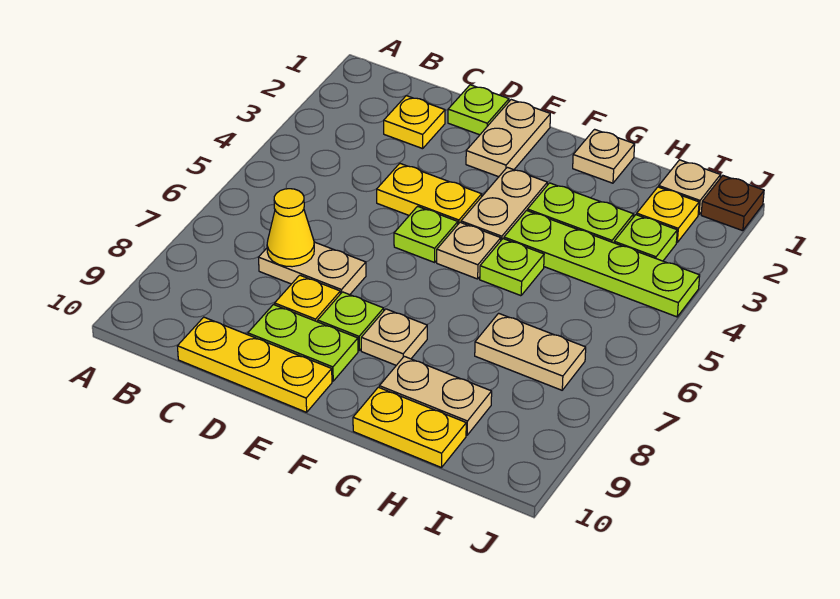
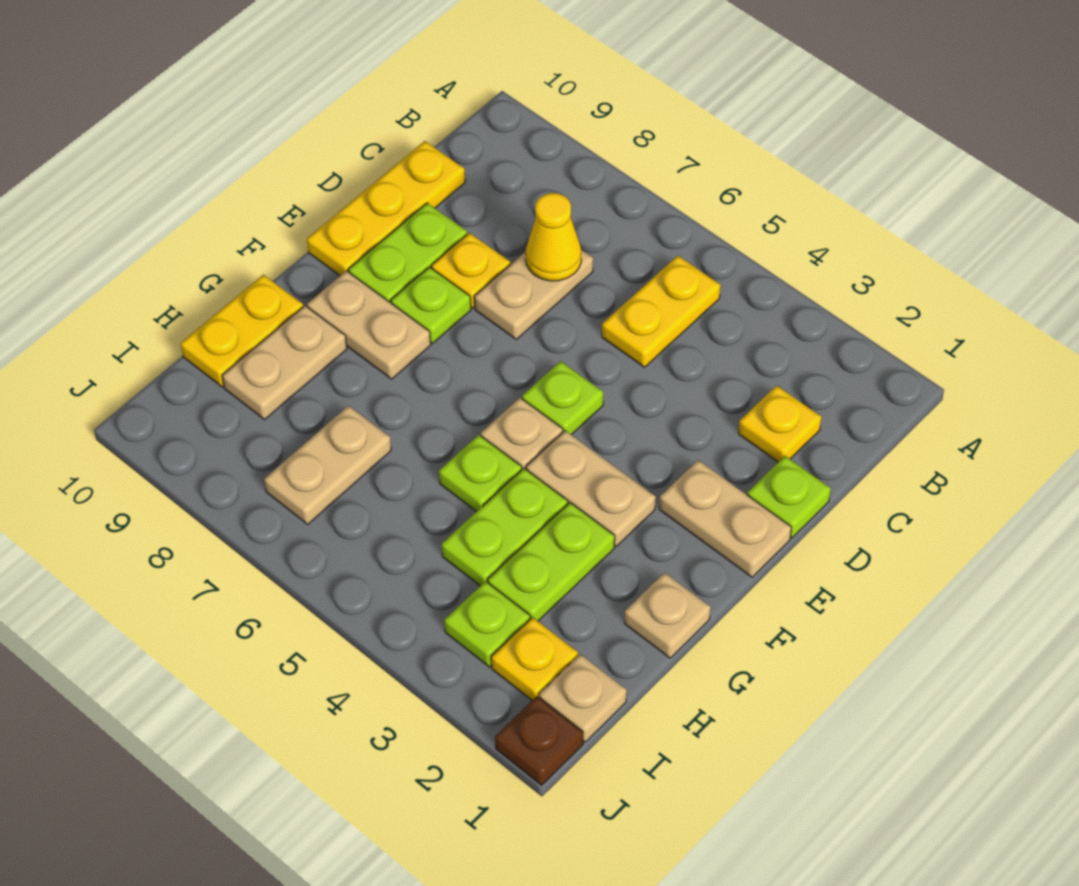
yellow plate D4:E4 level 1 -> yellow plate B5:C5 level 1
tan plate F8 level 1 -> tan plate F8:F9 level 1
lime plate G4:J4 level 1 -> lime plate G4:H4 level 1

